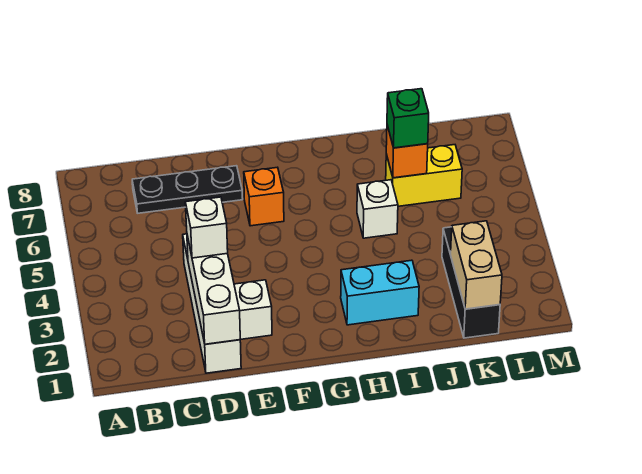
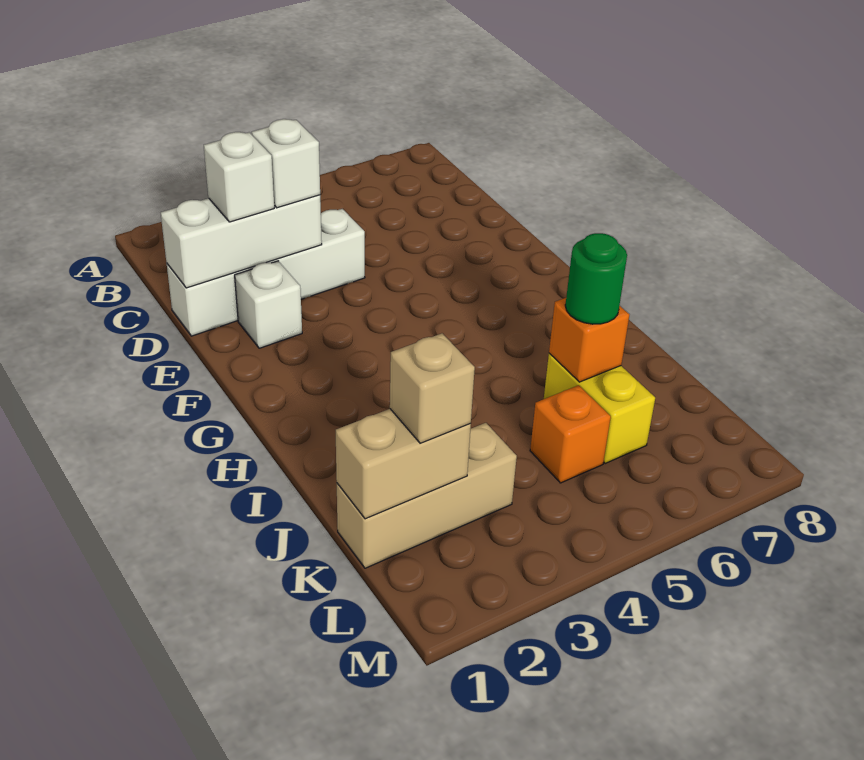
black plate C7:E7 level 1 -> none
orange brick F6 level 1 -> orange brick K5 level 1
cyan brick H2:I2 level 1 -> none
white brick I5 level 1 -> white brick D2 level 3
green brick J6 level 3 -> green round brick J6 level 3
black brick K1:K3 level 1 -> tan brick K1:K3 level 1
none -> tan brick K2 level 3

